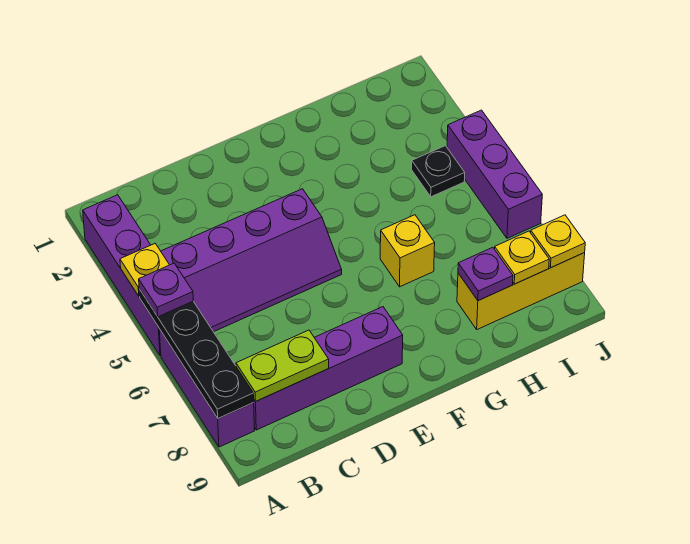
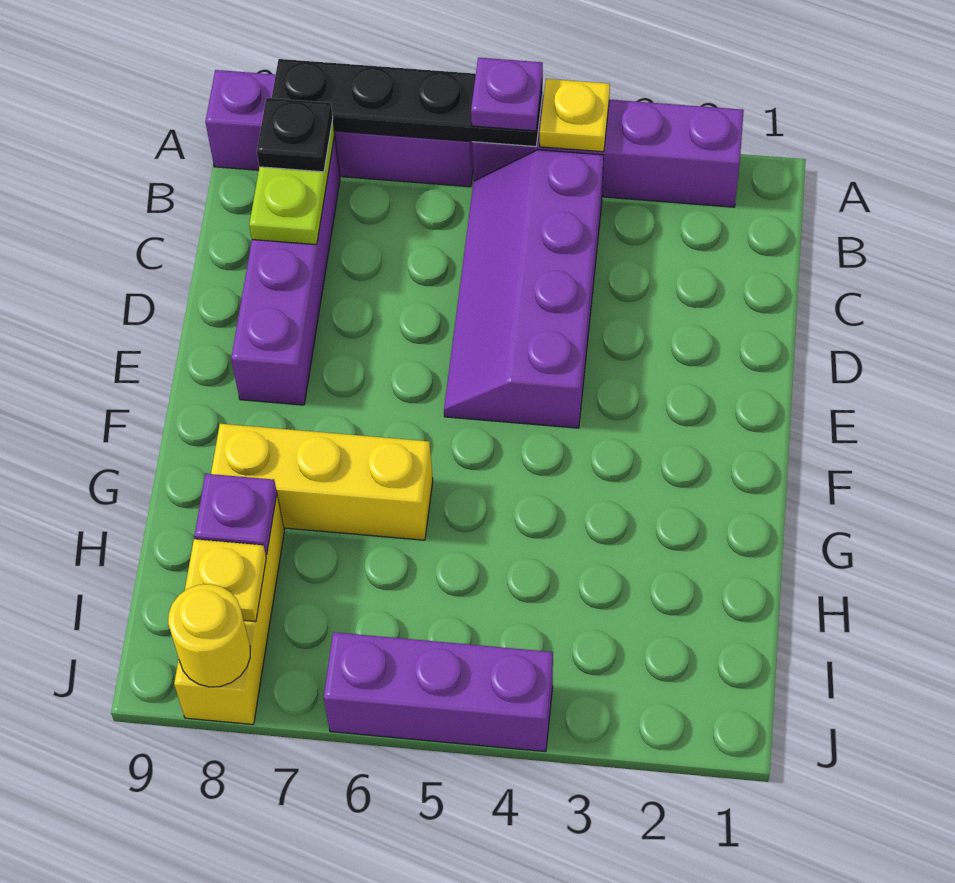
purple brick A6:A8 level 1 -> purple brick A6:A9 level 1
yellow brick G6 level 1 -> yellow brick G6:G8 level 1
black plate I4 level 1 -> black plate B8 level 3
yellow plate J8 level 2 -> yellow round brick J8 level 2

